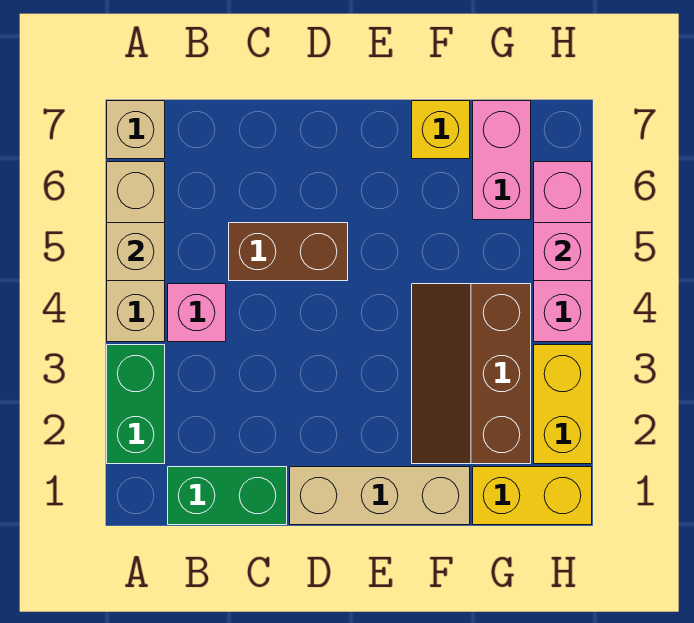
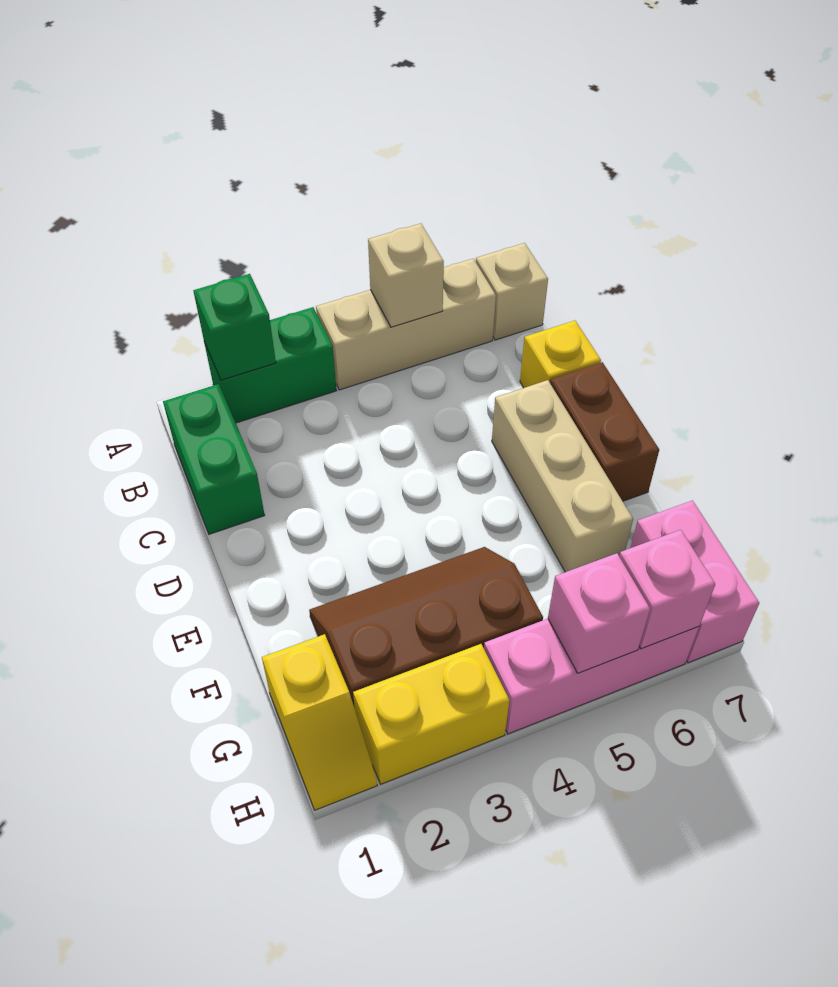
none -> green brick A2 level 2
pink brick B4 level 1 -> pink brick H6 level 2
brown brick C5:D5 level 1 -> brown brick D7:E7 level 1
tan brick D1:F1 level 1 -> tan brick D6:F6 level 1
yellow brick F7 level 1 -> yellow brick C7 level 1
yellow brick G1:H1 level 1 -> yellow slope G1:H1 level 1 top G
pink brick G6:G7 level 1 -> pink brick G7:H7 level 1

